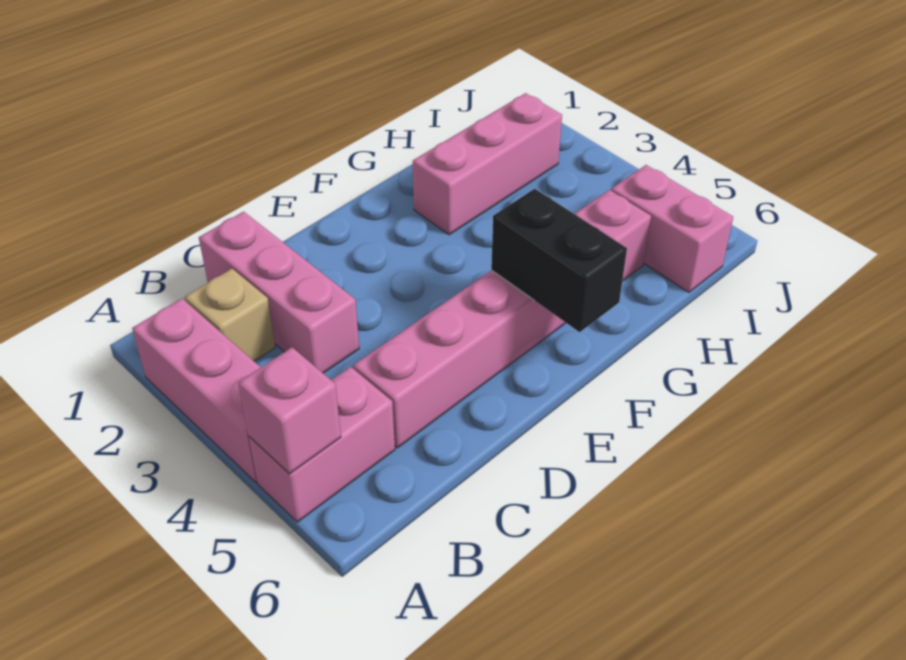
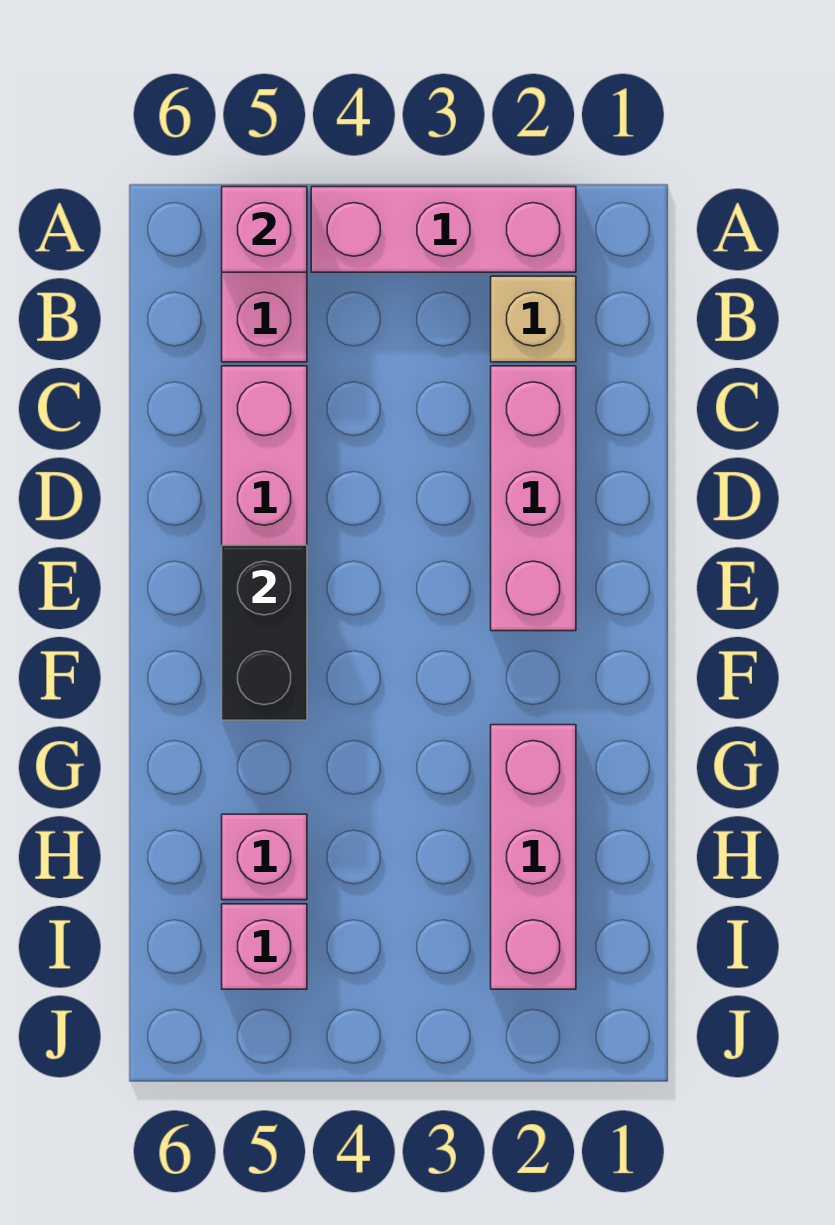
pink brick C1:C3 level 1 -> pink brick C2:E2 level 1
black brick F5:F6 level 2 -> black brick E5:F5 level 2
pink brick I5:I6 level 1 -> pink brick I5 level 1

